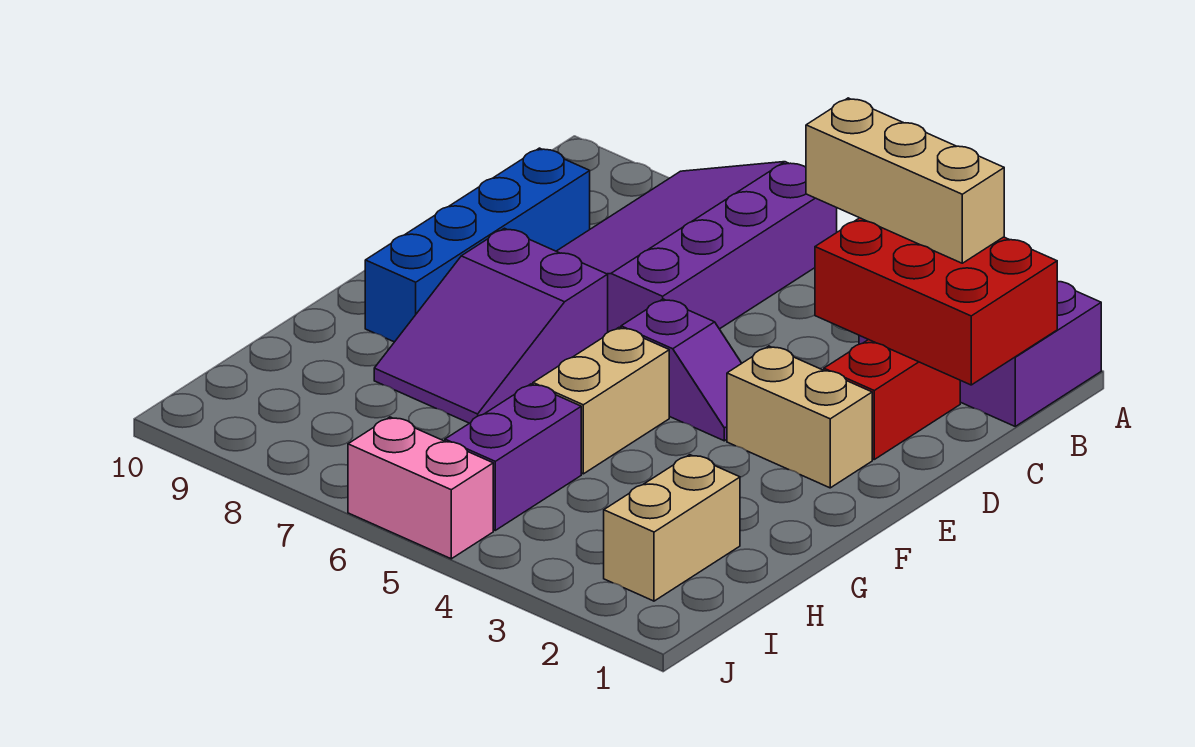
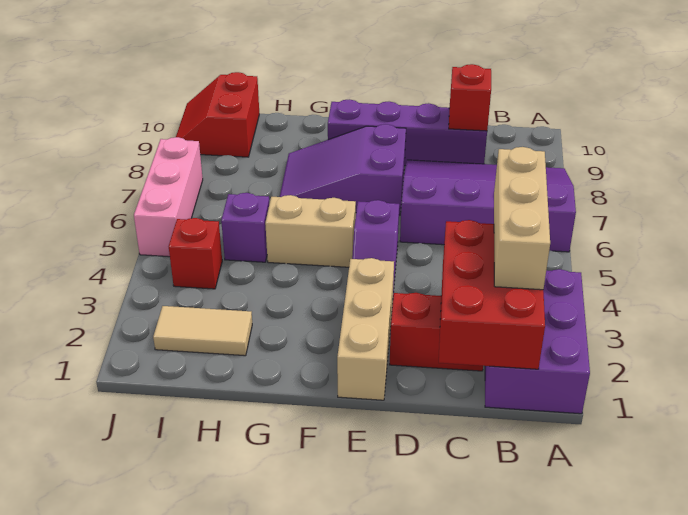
blue brick C9:F9 level 1 -> purple brick C9:F9 level 1
none -> red brick C9 level 2
tan brick E2:E3 level 1 -> tan brick E1:E3 level 1
tan brick H2:I2 level 1 -> tan tile H2:I2 level 1
purple brick H5:I5 level 1 -> purple brick H5 level 1
none -> red brick I4 level 1
none -> red slope I9:J10 level 1 top I
pink brick J5:J6 level 1 -> pink brick J5:J7 level 1

